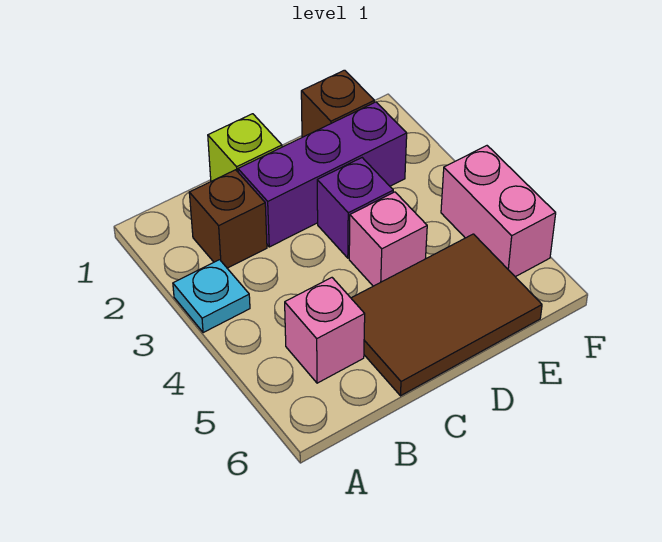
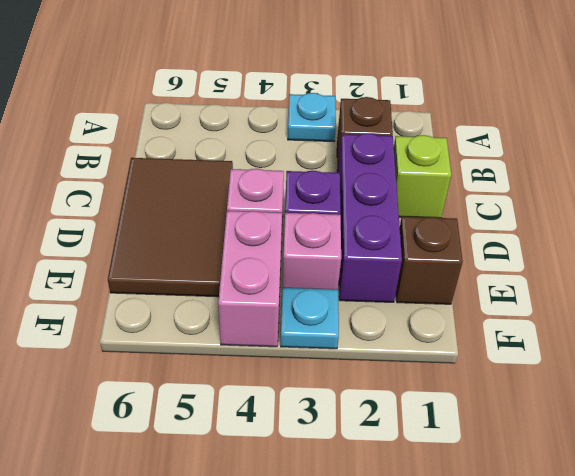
pink brick B5 level 1 -> pink brick E3 level 1
none -> cyan plate F3 level 1
pink brick F4:F5 level 1 -> pink brick E4:F4 level 1

